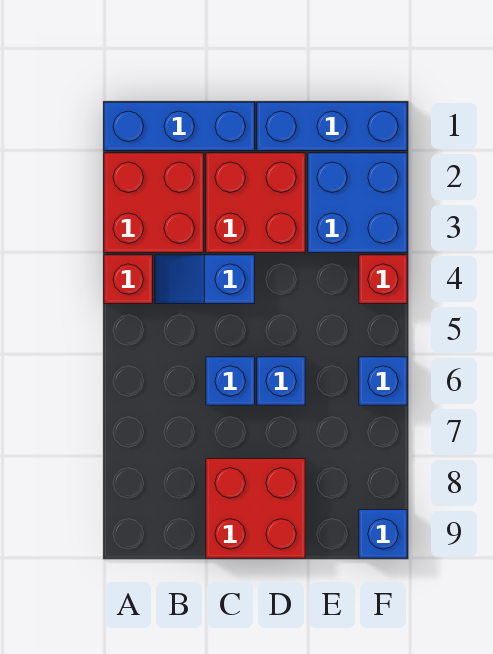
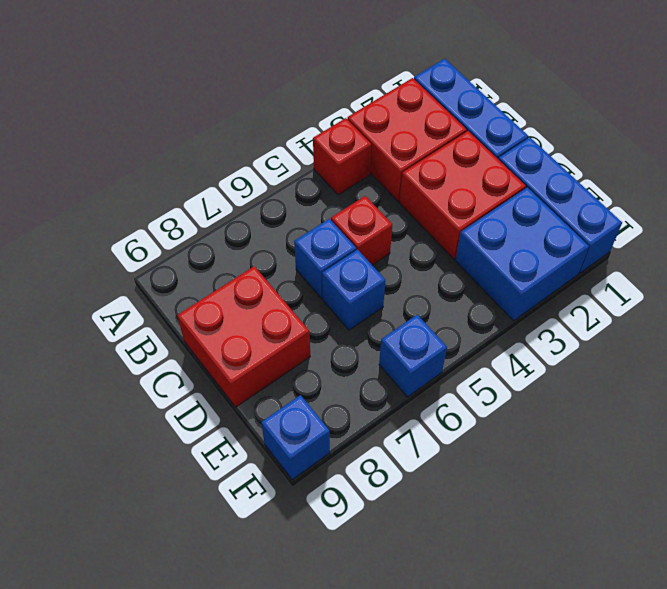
blue slope B4:C4 level 1 top C -> none
red brick F4 level 1 -> red brick C5 level 1

